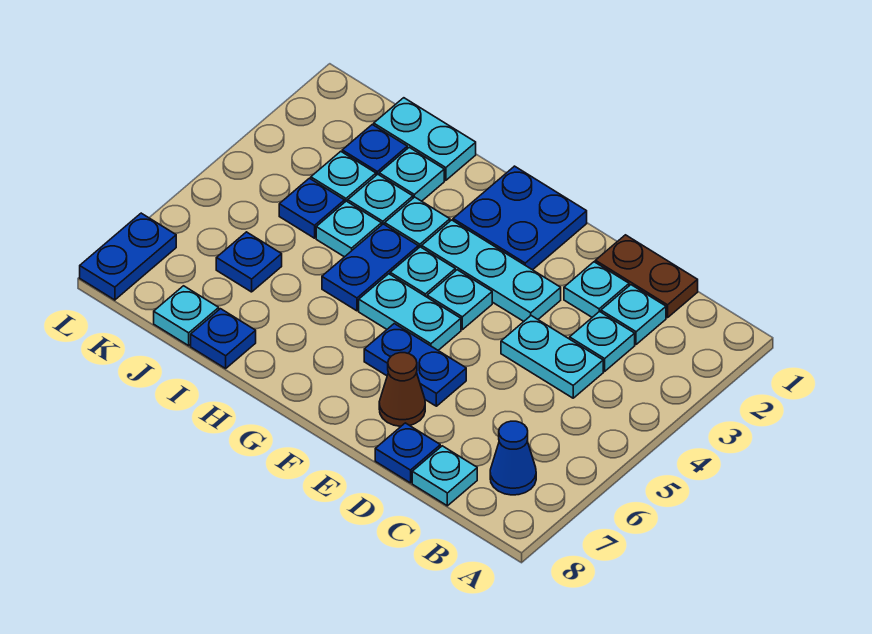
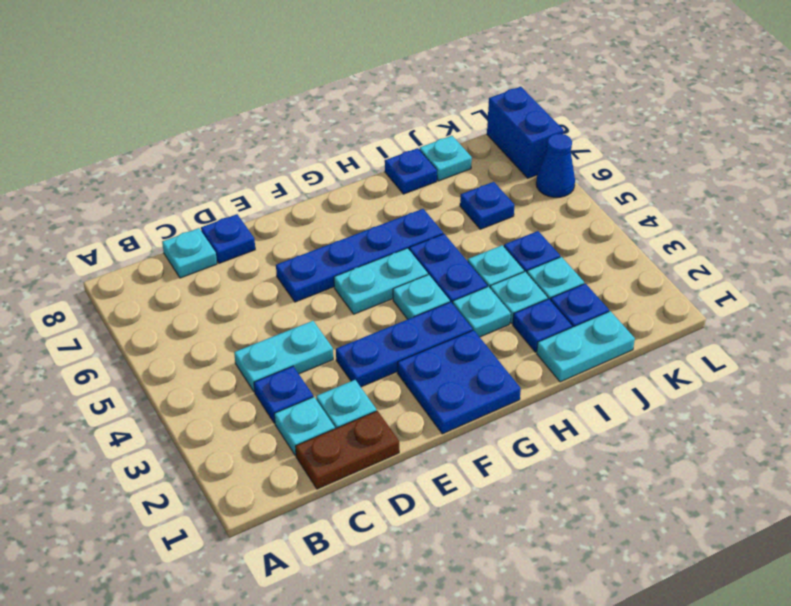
blue cone B7 level 1 -> blue cone L6 level 1
cyan plate C3 level 1 -> blue plate C3 level 1
cyan plate E3:G3 level 1 -> blue plate E3:G3 level 1
blue plate E6:F6 level 1 -> blue plate E6:H6 level 1
brown cone E7 level 1 -> none
cyan plate F4 level 1 -> none
cyan plate I2 level 1 -> blue plate I2 level 1
blue plate L7:L8 level 1 -> blue brick L7:L8 level 1

